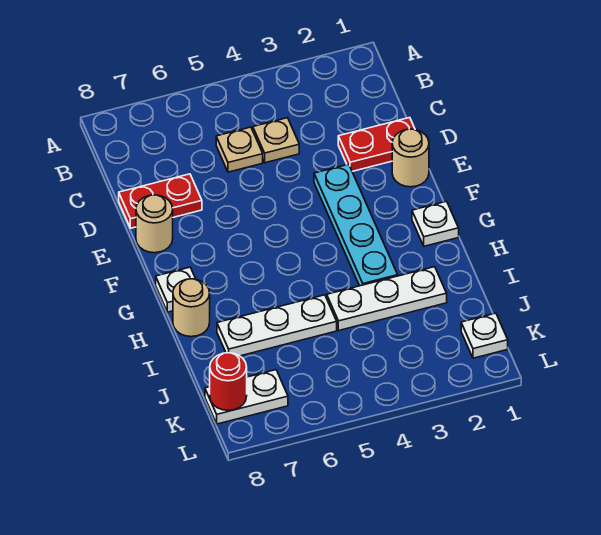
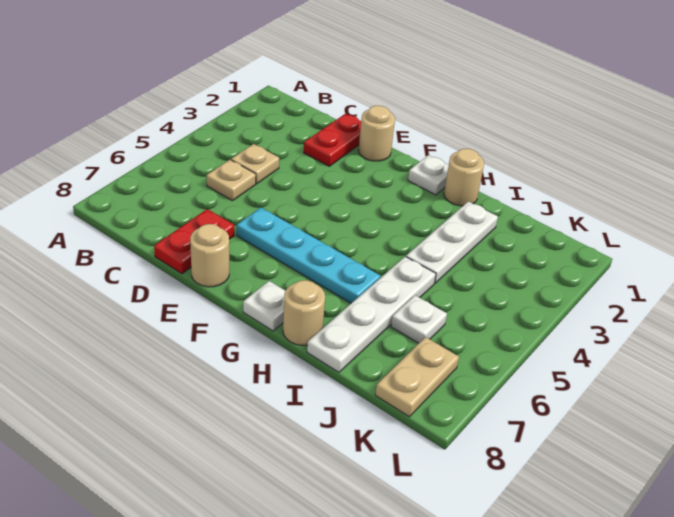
cyan plate E3:H3 level 1 -> cyan plate E6:H6 level 1
none -> tan round brick H1 level 1
white plate I5:I7 level 1 -> white plate I5:I8 level 1
white plate K1 level 1 -> white plate J6 level 1
white plate K7:K8 level 1 -> tan plate K7:K8 level 1
red round brick K8 level 2 -> none

